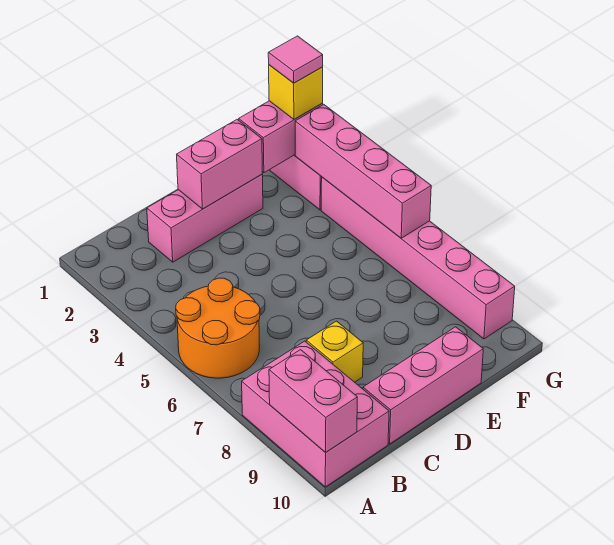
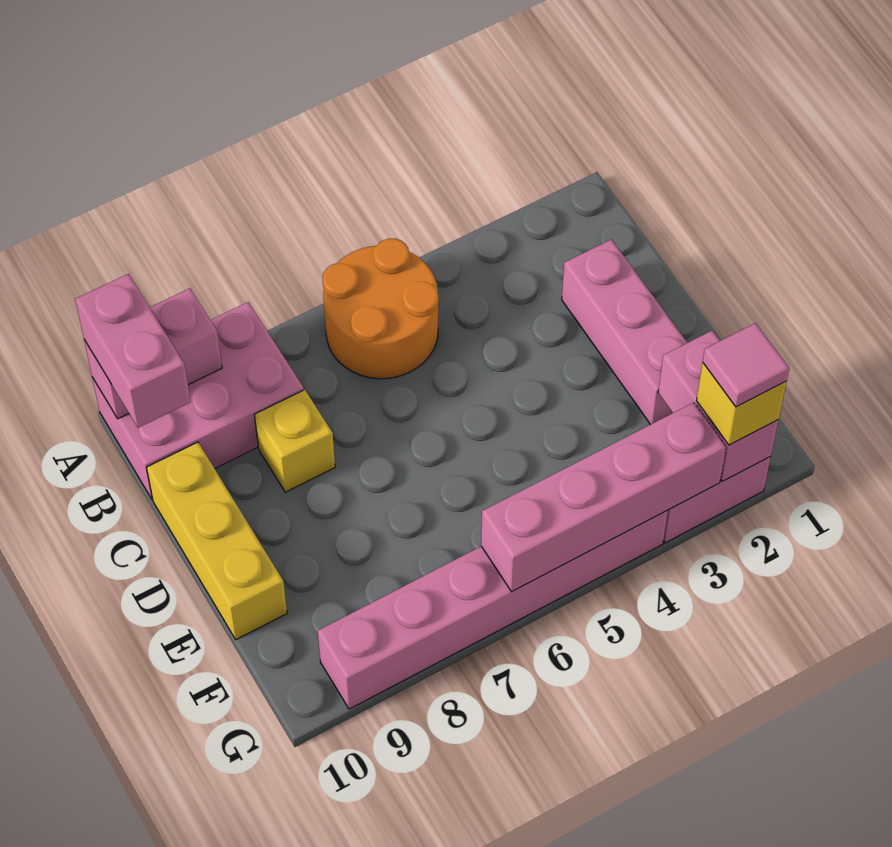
pink brick C10:E10 level 1 -> yellow brick C10:E10 level 1
pink brick D2:E2 level 2 -> pink brick A10:B10 level 3

